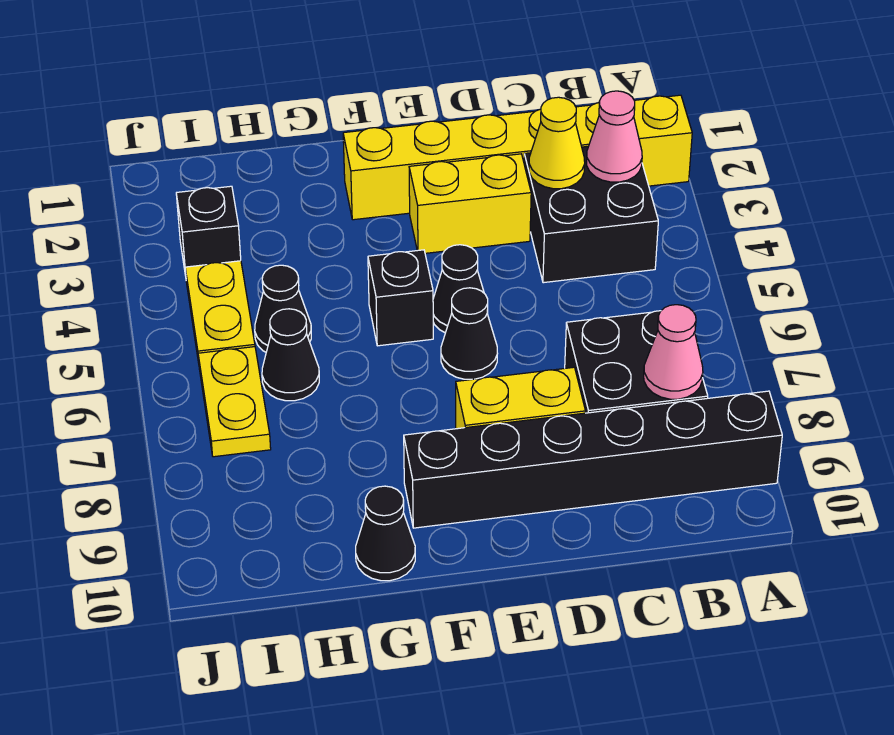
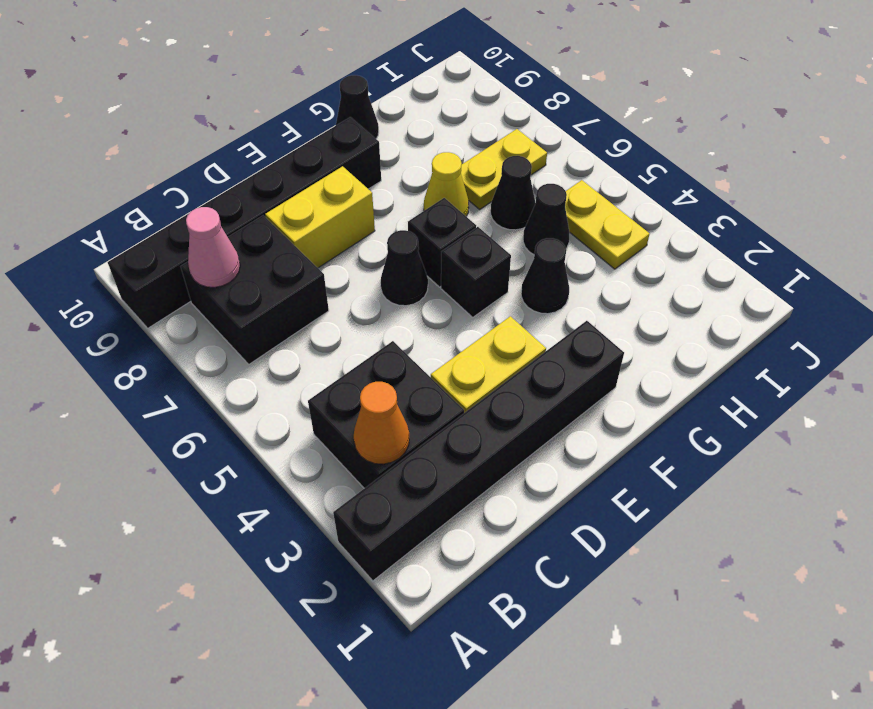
yellow brick A2:F2 level 1 -> black brick A2:F2 level 1
pink cone B3 level 2 -> orange cone B3 level 2
yellow cone C3 level 2 -> yellow cone G7 level 1
black cone E5 level 1 -> black cone G4 level 1
black brick I3 level 1 -> black brick F6 level 1
yellow plate I6:I7 level 1 -> yellow plate H7:I7 level 1

